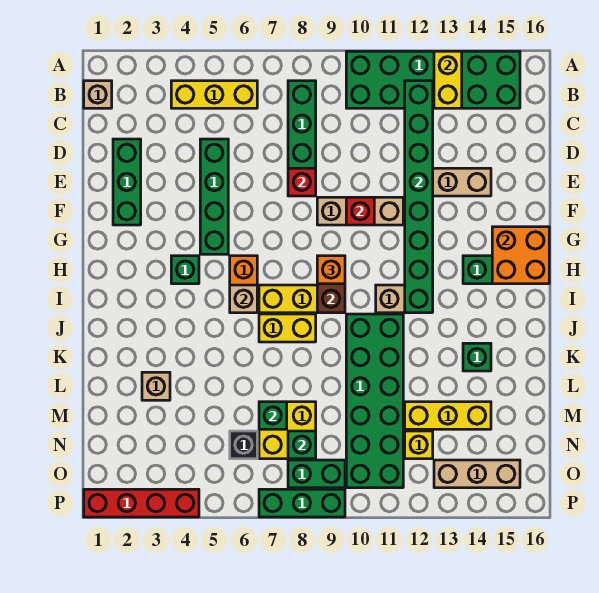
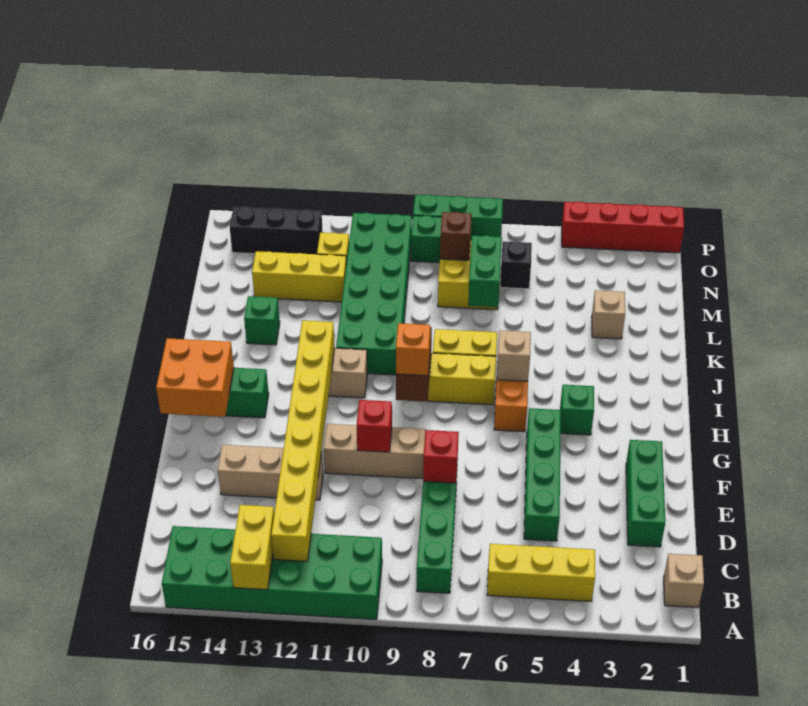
green brick B12:I12 level 2 -> yellow brick B12:I12 level 2
green brick M7 level 2 -> green brick L7:M7 level 2
green brick N8 level 2 -> brown brick N8 level 2
tan brick O13:O15 level 1 -> black brick O13:O15 level 1

